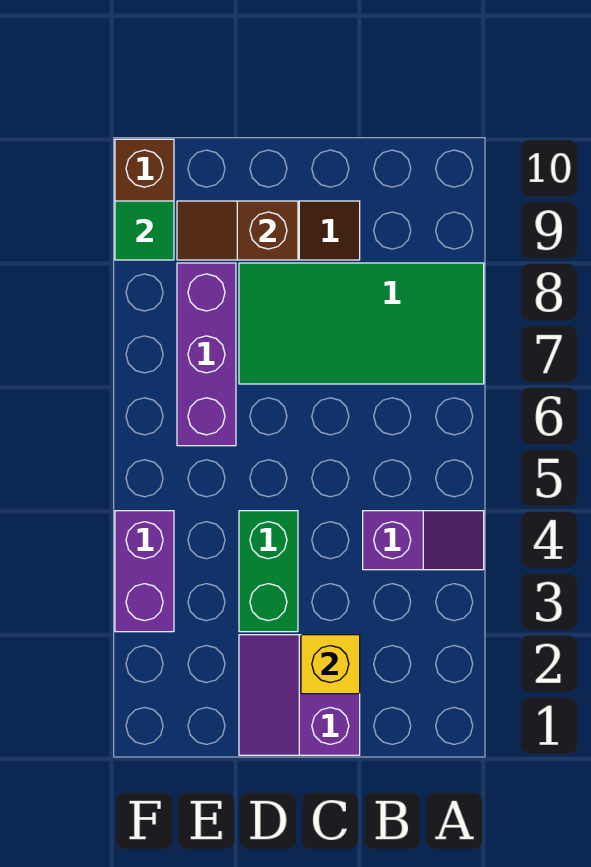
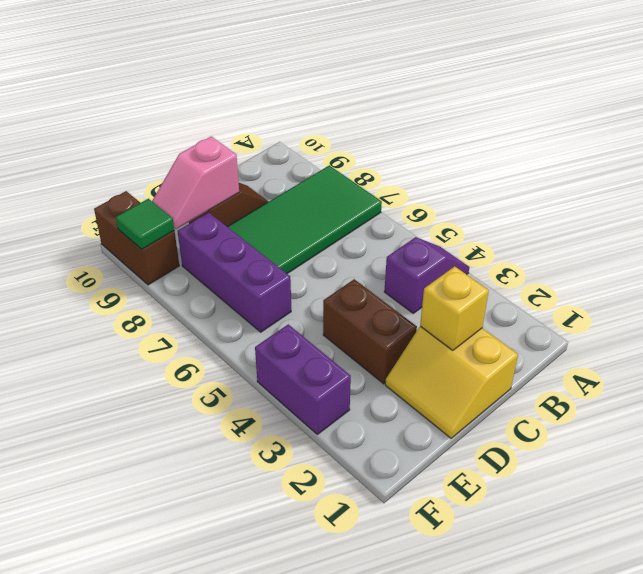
purple slope C1:D2 level 1 top C -> yellow slope C1:D2 level 1 top C
green brick D3:D4 level 1 -> brown brick D3:D4 level 1
brown slope D9:E9 level 2 top D -> pink slope D9:E9 level 2 top D

